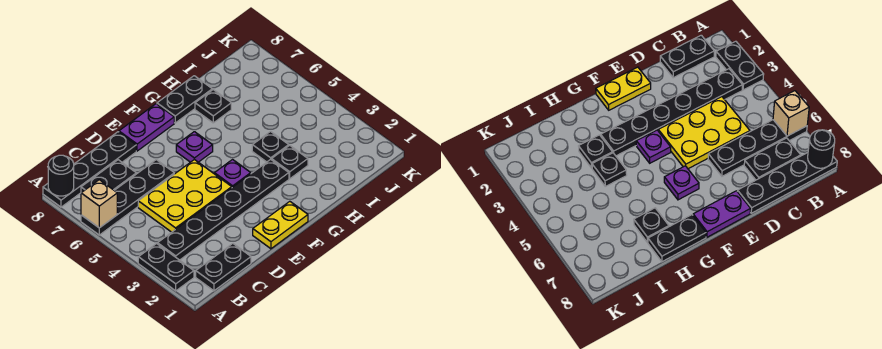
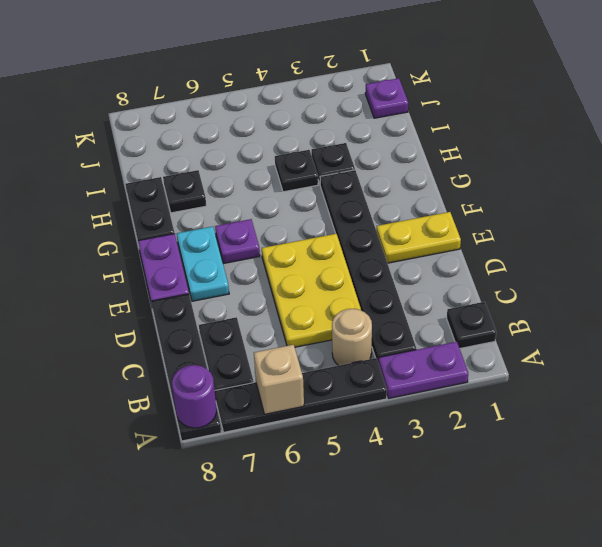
black plate A2:A3 level 1 -> purple plate A2:A3 level 1
black plate A6:D6 level 1 -> black plate A4:A7 level 1
black round brick A8 level 2 -> purple round brick A8 level 2
black plate B1:C1 level 1 -> black plate B1 level 1
none -> tan round brick B4 level 1
yellow plate E1:F1 level 1 -> yellow plate E1:E2 level 1
none -> cyan plate E7:F7 level 1
purple plate F4 level 1 -> purple plate J1 level 1

